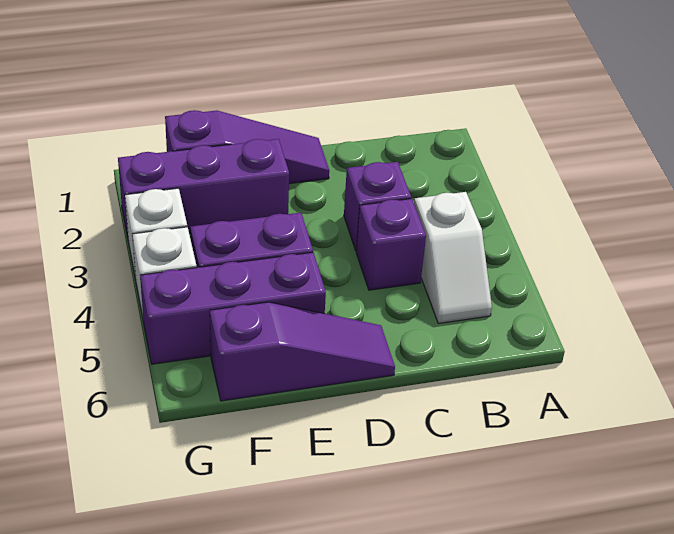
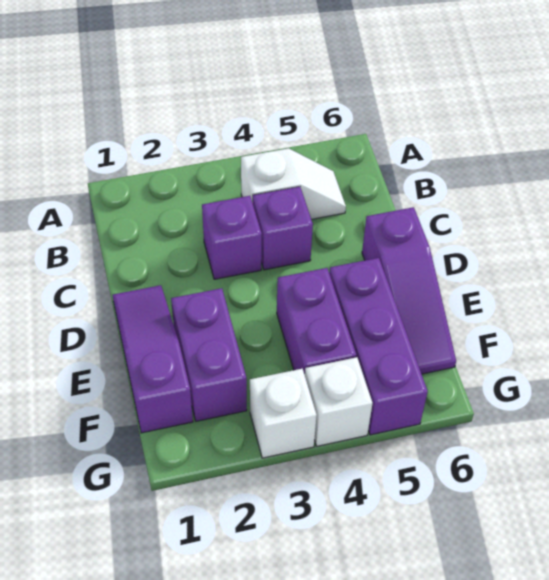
purple slope D6:F6 level 1 top F -> purple slope D6:F6 level 1 top D
purple brick E2:G2 level 1 -> purple brick E2:F2 level 1

